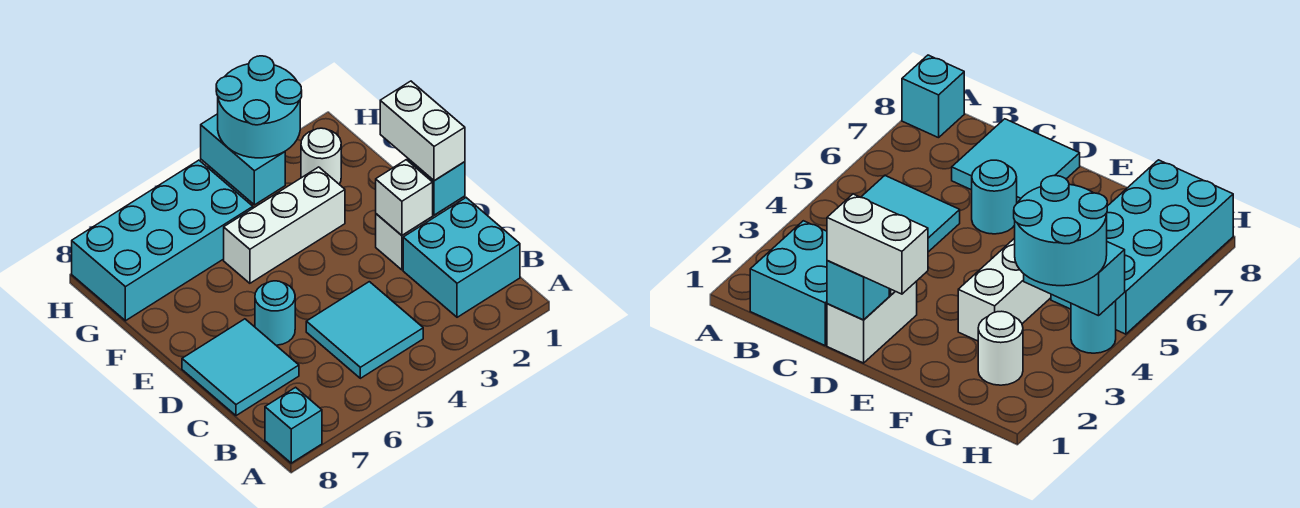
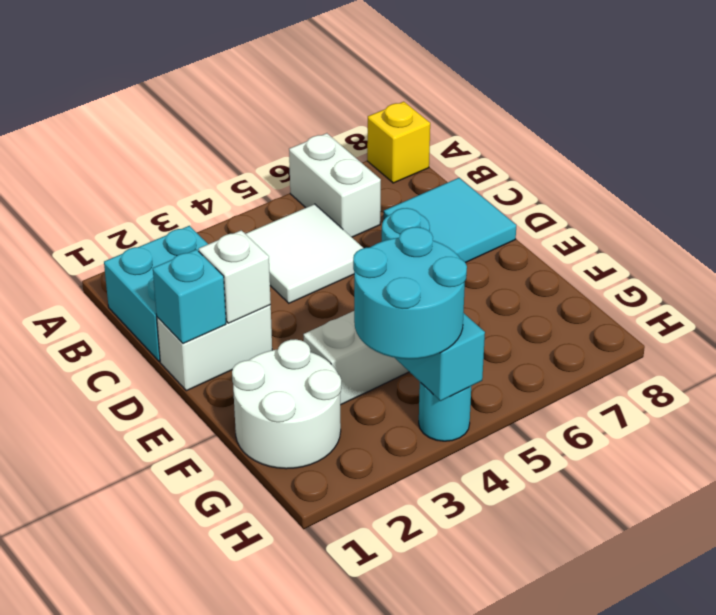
cyan brick A8 level 1 -> yellow brick A8 level 1
cyan tile B4:C5 level 1 -> white tile B4:C5 level 1
white brick D1:E1 level 3 -> white brick A6:B6 level 1
white round brick G2 level 1 -> white round brick F1:G2 level 1
cyan brick G5:H8 level 1 -> none

